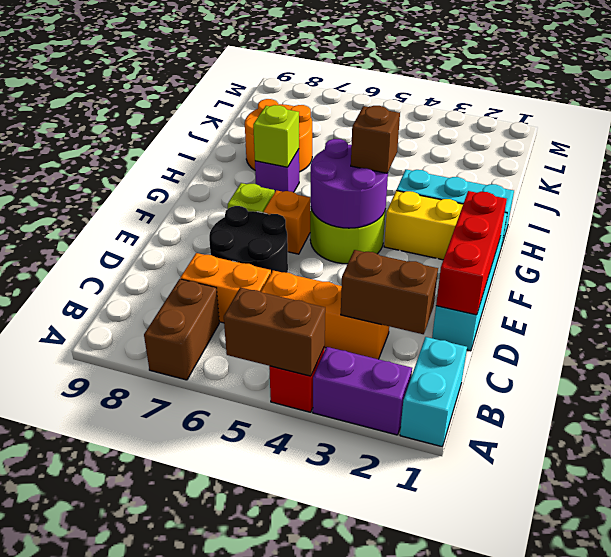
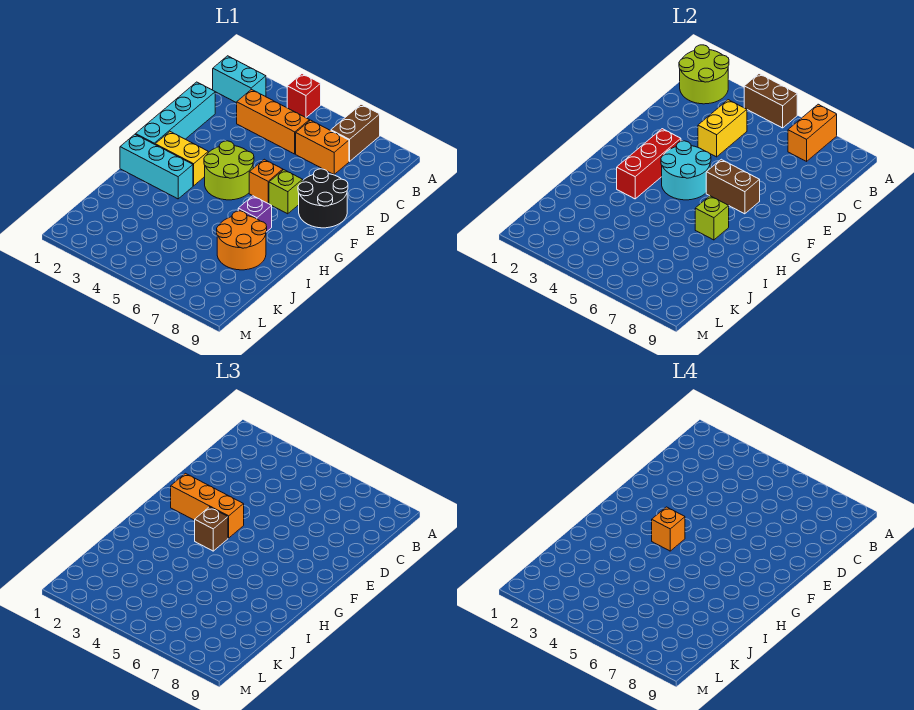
cyan brick A1:B1 level 1 -> cyan brick B1:B2 level 1
none -> lime round brick A1:B2 level 2
purple brick A2:A3 level 1 -> none
none -> orange brick A7:B7 level 2
brown brick C2:C3 level 2 -> brown brick F6:F7 level 2
none -> yellow brick C4:D4 level 2
red brick D1:F1 level 2 -> red brick F3:H3 level 2
black round brick D6:E7 level 1 -> black round brick E8:F9 level 1
none -> orange brick F2:F4 level 3
purple round brick F4:G5 level 2 -> cyan round brick F4:G5 level 2
none -> orange brick G4 level 4

